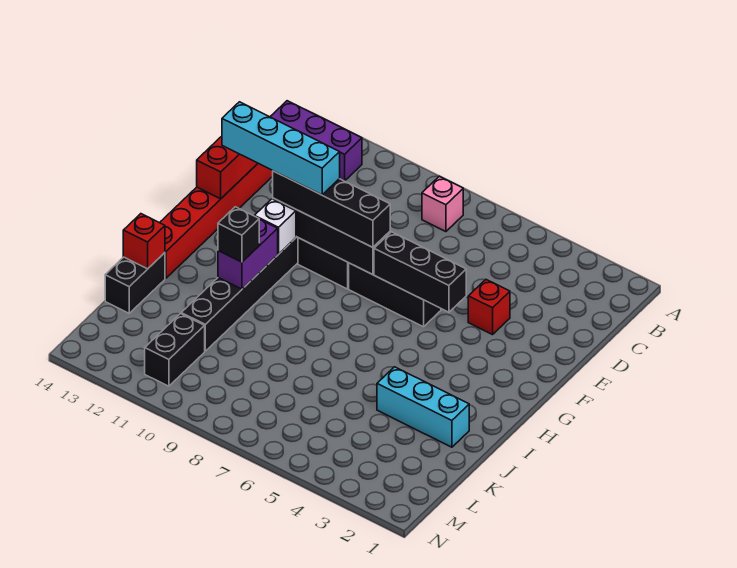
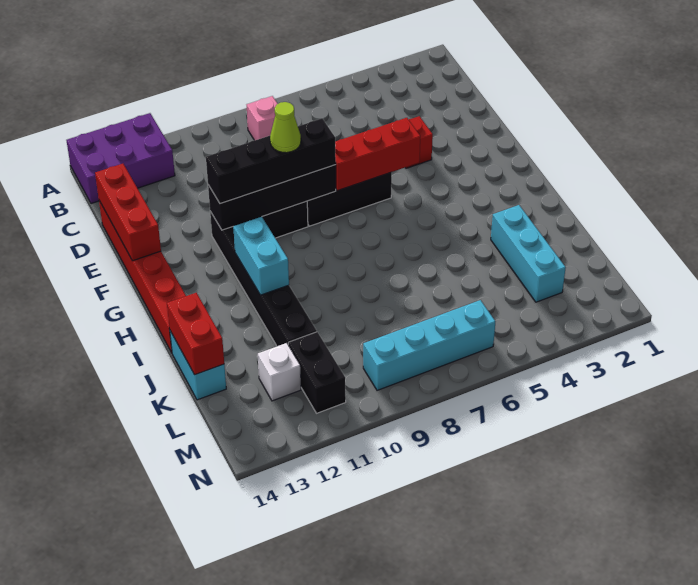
purple brick B12:B14 level 1 -> purple brick A12:B14 level 1
black brick F5:F7 level 2 -> red brick F5:F7 level 2
none -> lime cone F9 level 4
cyan brick F10:F13 level 4 -> cyan brick M6:M9 level 1
white brick G11 level 2 -> white brick L12 level 1
purple brick H11:I11 level 2 -> cyan brick H11:I11 level 2
black brick I11 level 3 -> none
cyan brick J2:J4 level 1 -> cyan brick J3:L3 level 1
black brick J14:K14 level 1 -> cyan brick J14:K14 level 1
red brick J14 level 2 -> red brick J14:K14 level 2

